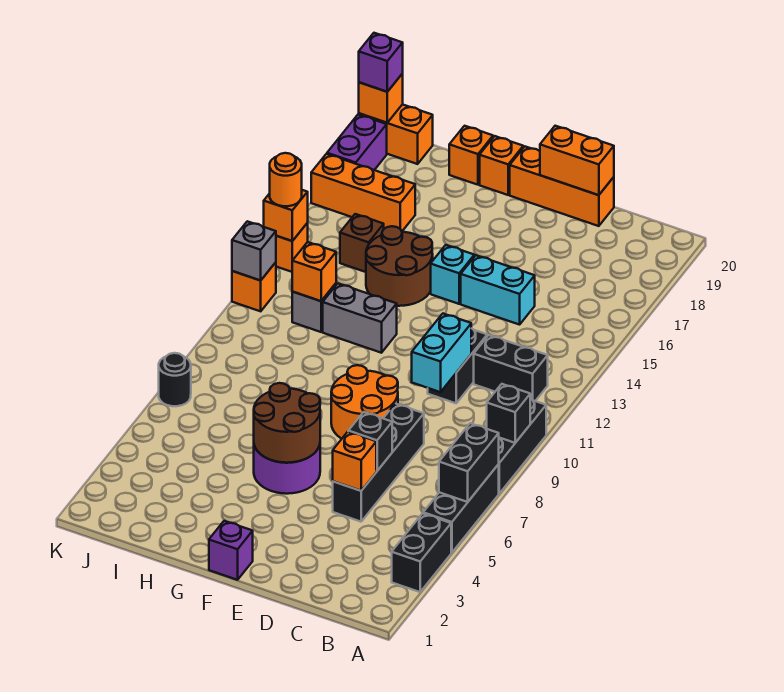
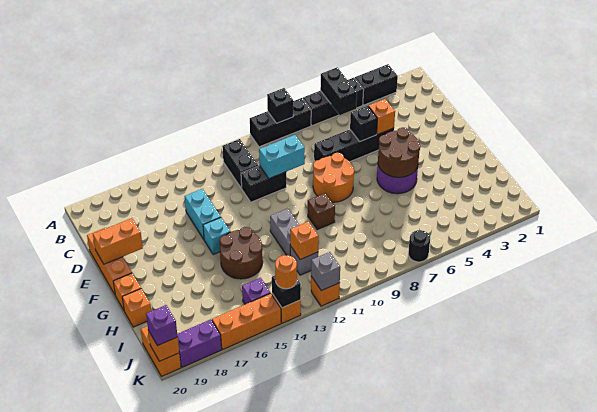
black brick A6:A7 level 2 -> black brick A6:B6 level 2
orange brick D20:E20 level 2 -> orange brick E19:E20 level 2
purple brick F1 level 1 -> purple brick J15 level 1
brown brick I15 level 1 -> brown brick G10 level 1
orange brick I17:K17 level 1 -> orange brick K15:K17 level 1
orange brick K14 level 2 -> black brick K14 level 2

